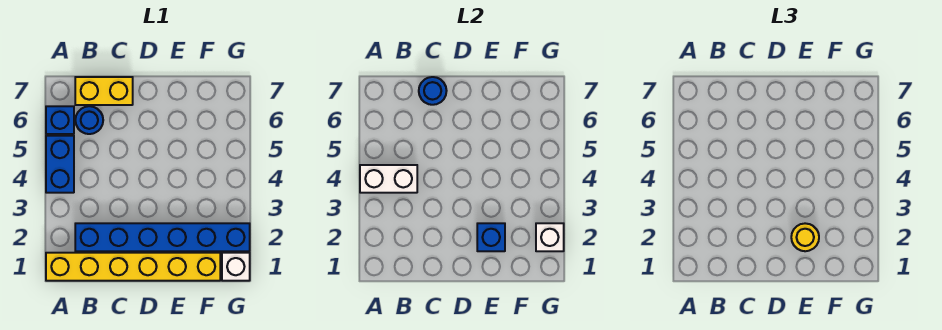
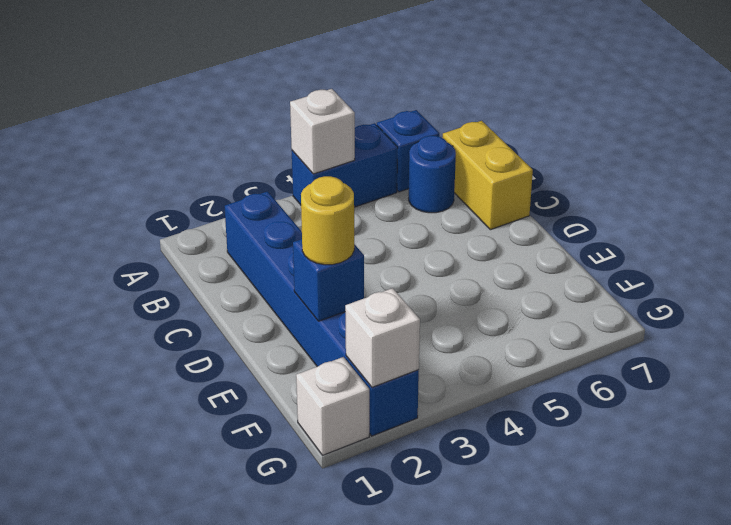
yellow brick A1:F1 level 1 -> none
white brick A4:B4 level 2 -> white brick A4 level 2
blue round brick C7 level 2 -> none

